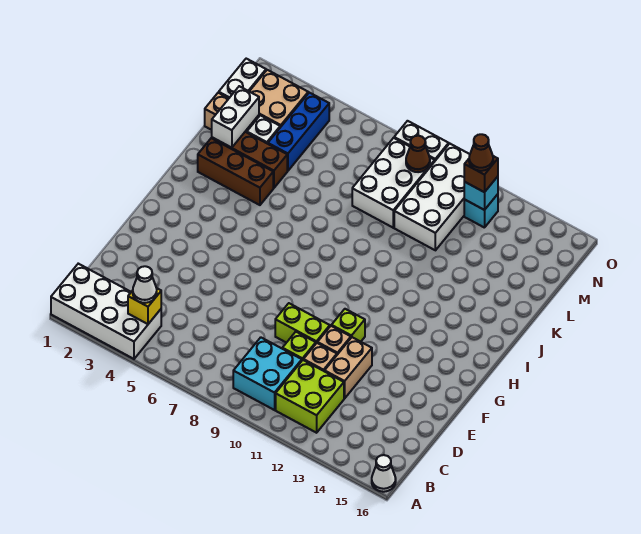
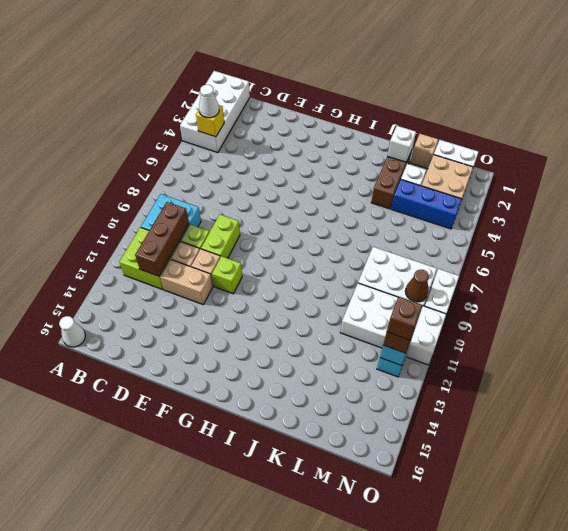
brown brick J2:J4 level 1 -> brown brick C10:C12 level 2
white brick K2:L2 level 2 -> white brick K2 level 2
brown cone N12 level 4 -> brown brick N12 level 4

